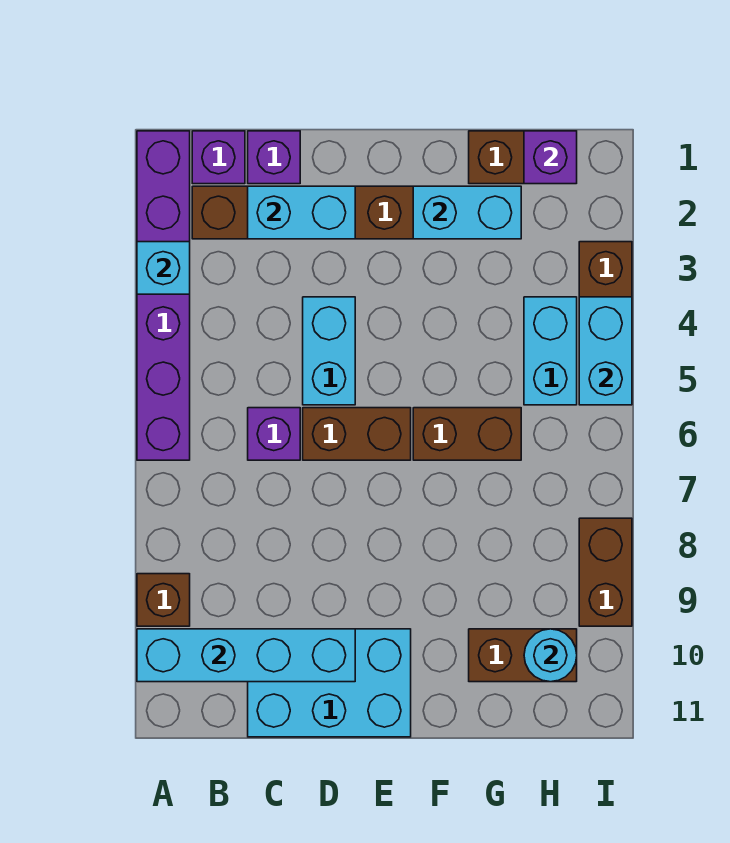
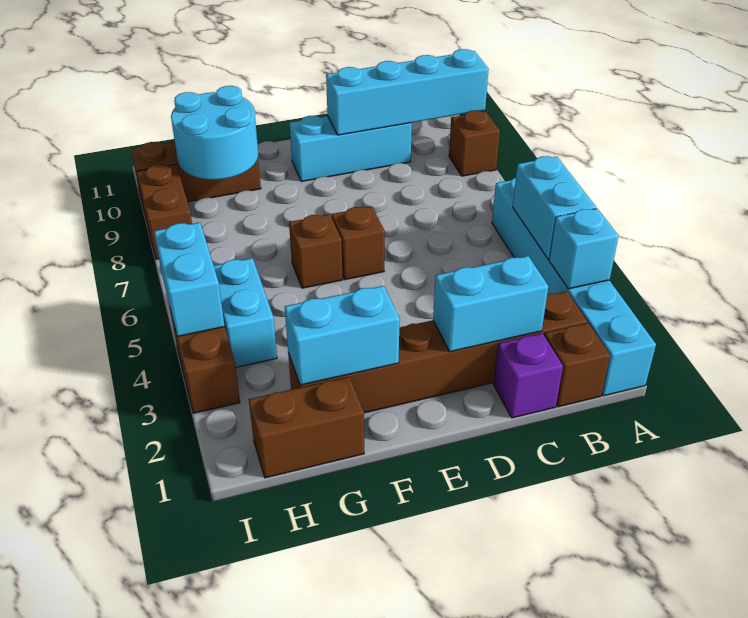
purple brick A1:A6 level 1 -> cyan brick A1:A6 level 1
purple brick B1 level 1 -> brown brick B1 level 1
purple brick C6 level 1 -> none
cyan brick C10:E11 level 1 -> cyan brick C10:E10 level 1
cyan brick D4:D5 level 1 -> cyan brick A4:A5 level 2
brown brick D6:E6 level 1 -> brown brick E6 level 1
brown brick F6:G6 level 1 -> brown brick F6 level 1
brown brick G10:H10 level 1 -> brown brick G10:I10 level 1
purple brick H1 level 2 -> none
cyan round brick H10 level 2 -> cyan round brick G9:H10 level 2

